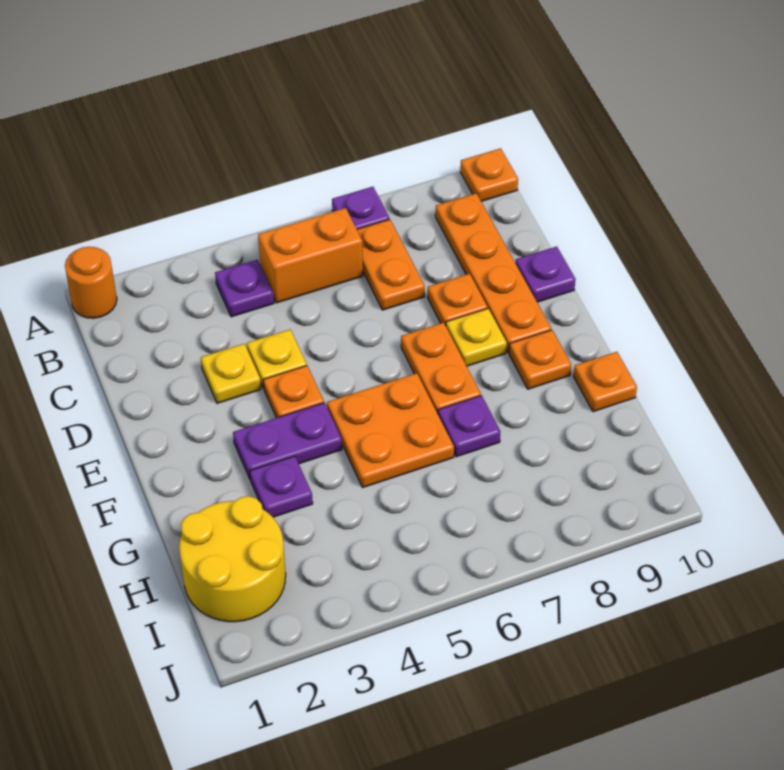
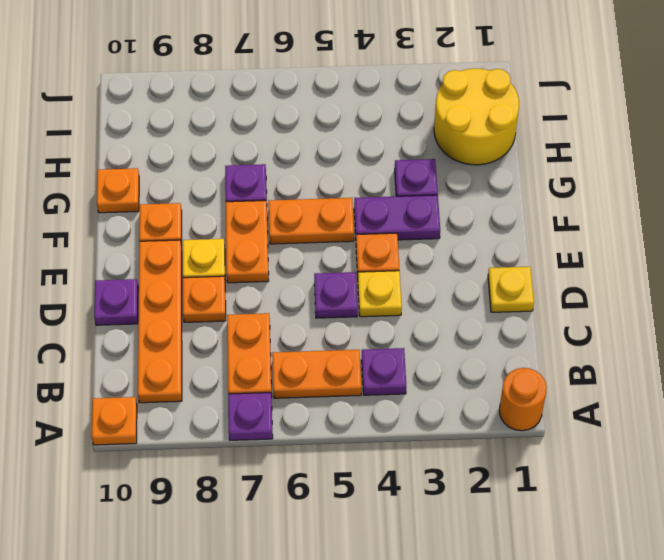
orange brick B5:B6 level 1 -> orange plate B5:B6 level 1
yellow plate D3 level 1 -> yellow plate D1 level 1
none -> purple plate D5 level 1
orange plate F5:G6 level 1 -> orange plate F5:F6 level 1

